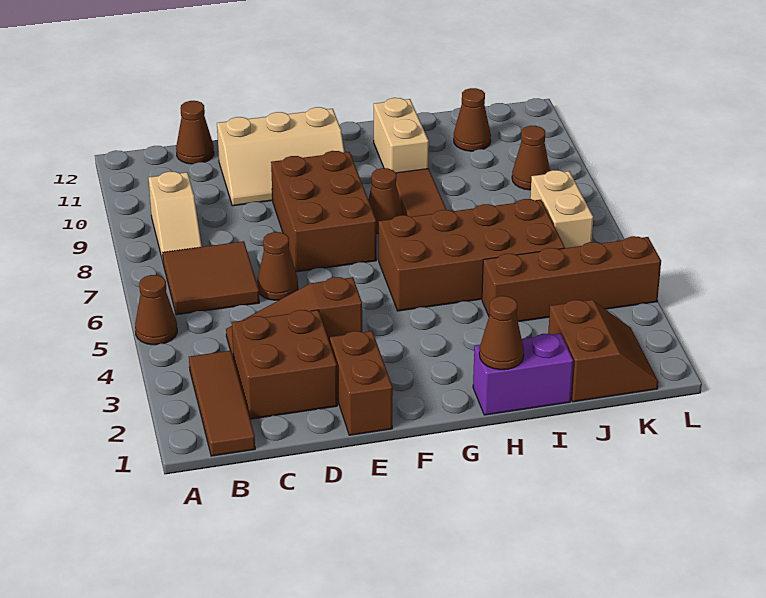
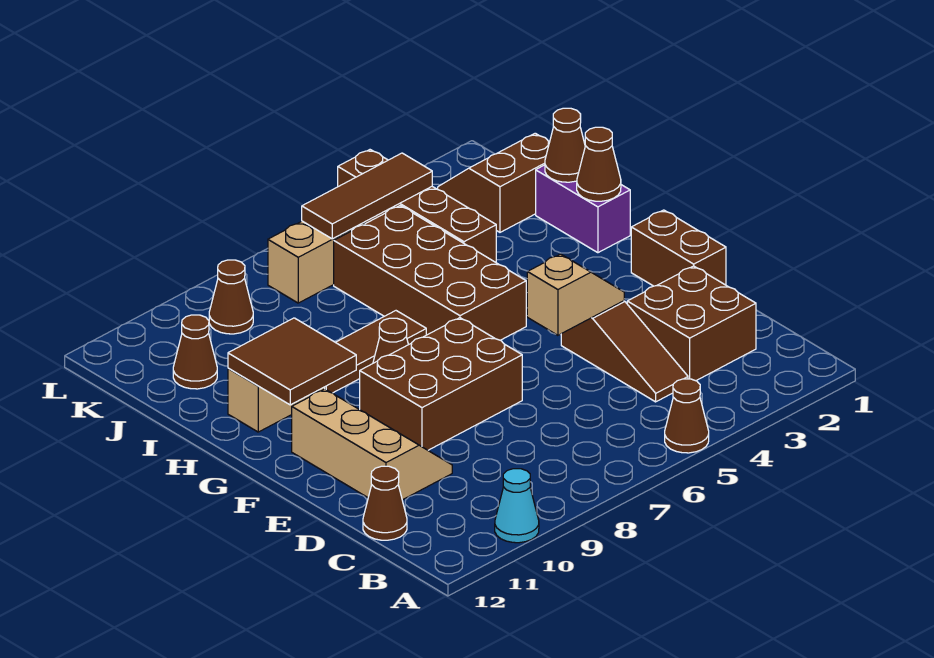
none -> cyan cone A10 level 1
brown tile B1:B3 level 1 -> brown tile K4:K6 level 2
brown tile B6:C7 level 1 -> brown tile G10:H11 level 2
tan slope B8:B9 level 1 top 9 -> tan slope E4:E5 level 2 top 5
brown cone D6 level 1 -> brown cone I1 level 2
brown brick E1:E2 level 1 -> brown brick E1:F1 level 1

